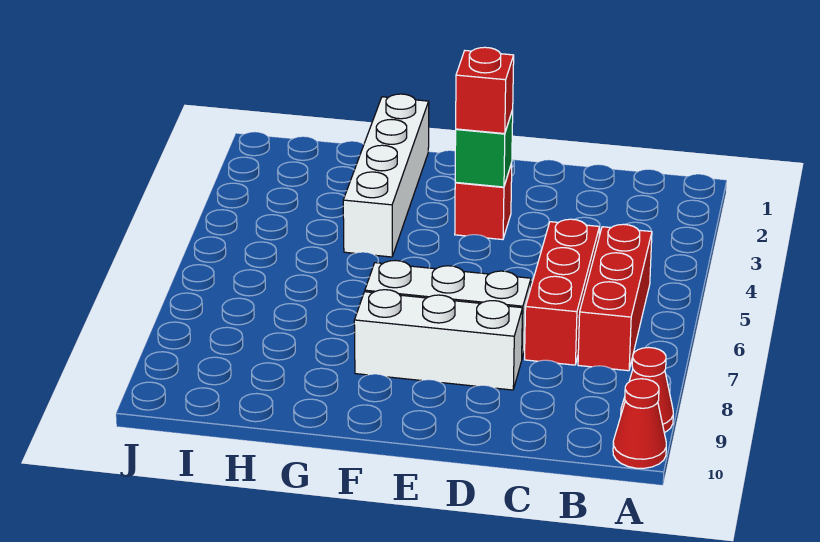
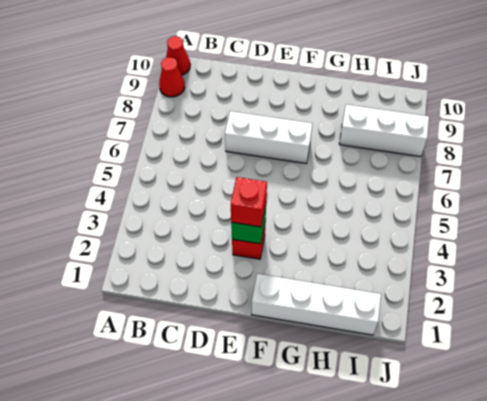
red brick B5:B7 level 1 -> none
red brick C5:C7 level 1 -> none
white brick D8:F8 level 1 -> white brick H8:J8 level 1
white brick G1:G4 level 1 -> white brick F1:I1 level 1

